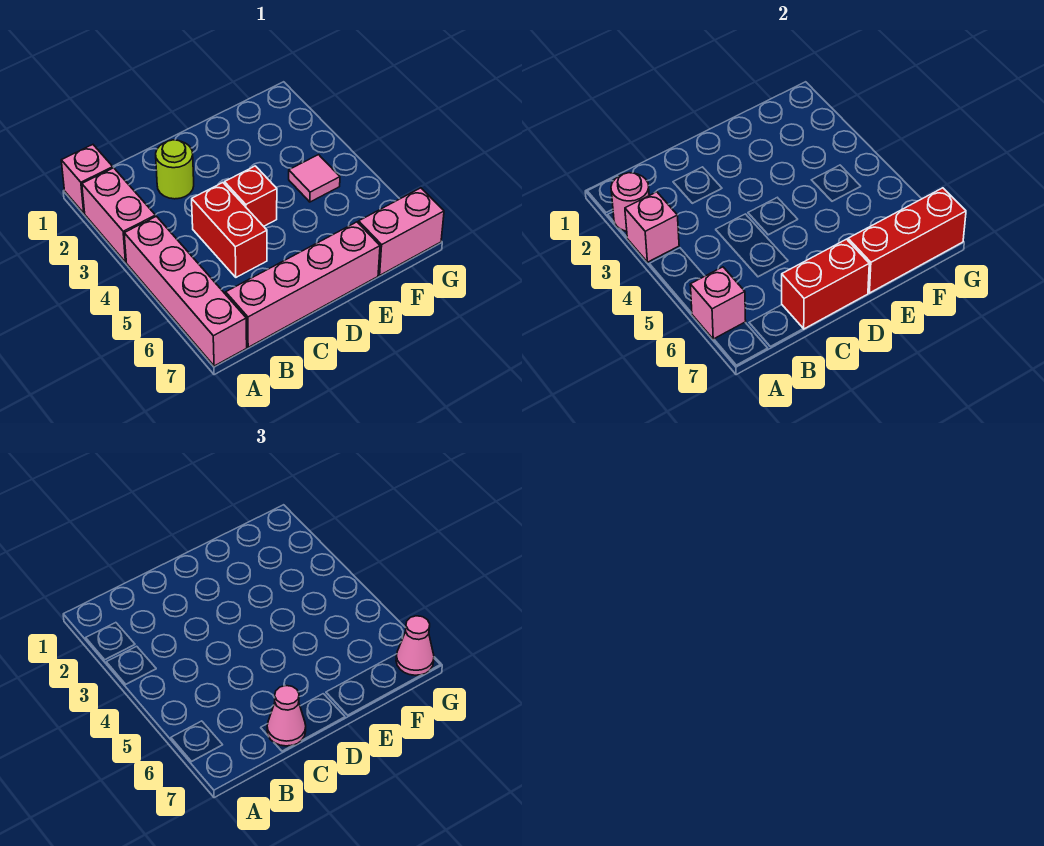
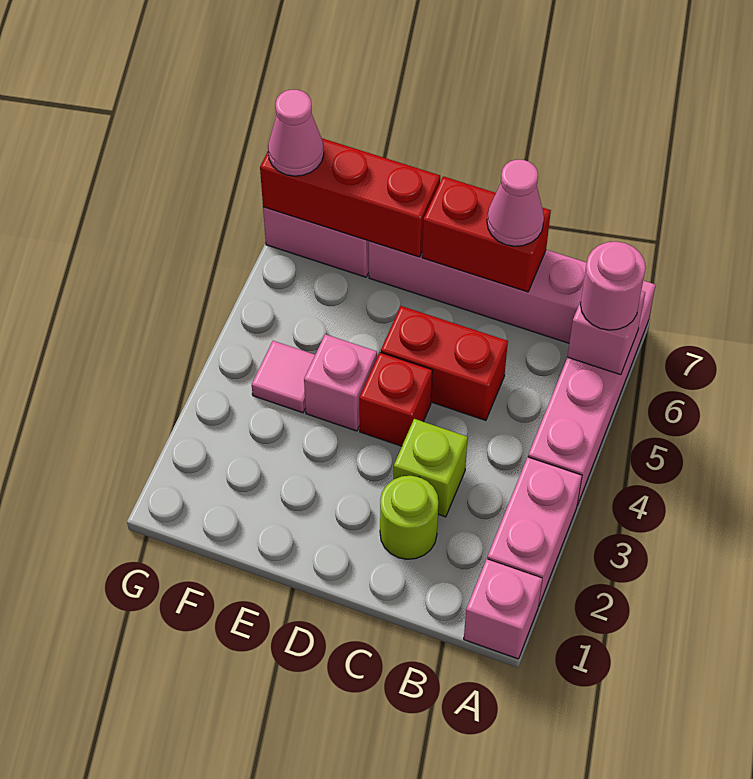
pink round brick A2 level 2 -> pink round brick A6 level 3
pink brick A3 level 2 -> pink brick E4 level 1
none -> lime brick C3 level 1
red brick C4:C5 level 1 -> red brick C5:D5 level 1

